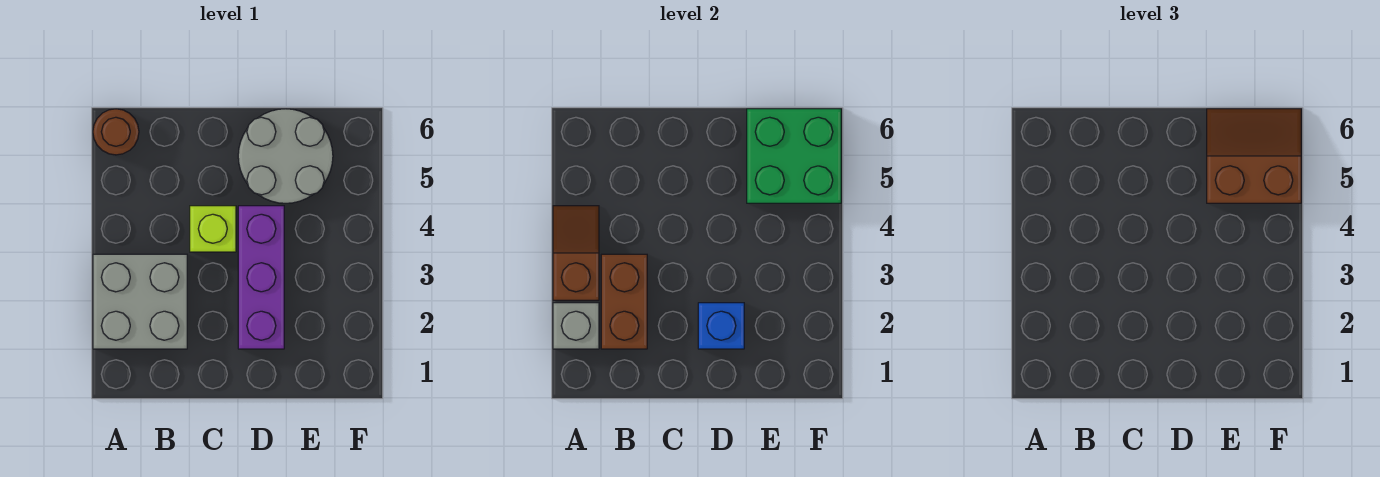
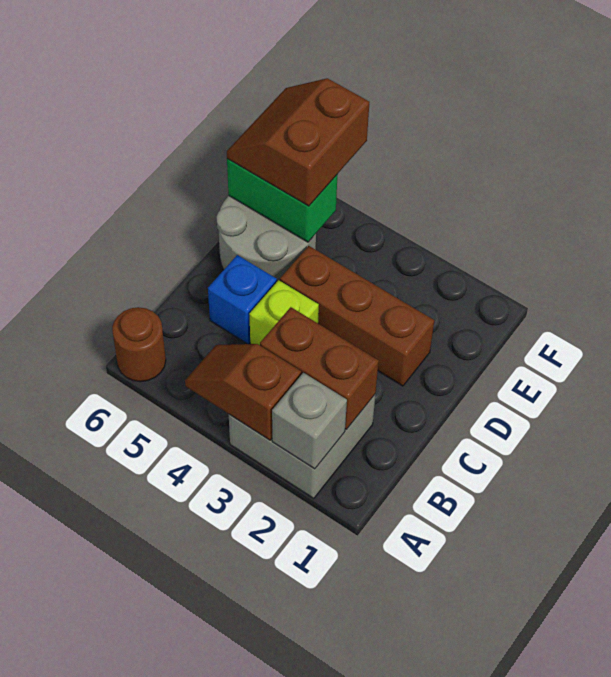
purple brick D2:D4 level 1 -> brown brick D2:D4 level 1
blue brick D2 level 2 -> blue brick C5 level 1
green brick E5:F6 level 2 -> green brick E5:E6 level 2

